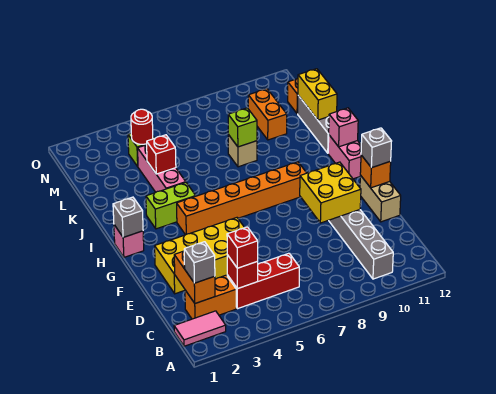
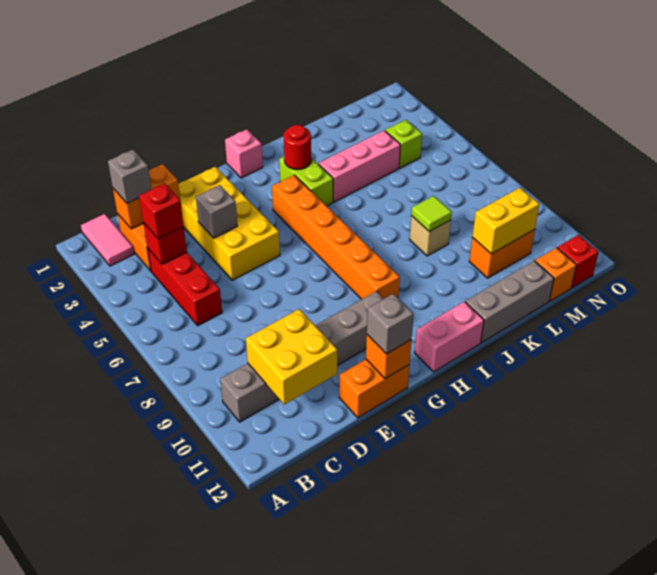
yellow brick E9:F10 level 2 -> yellow brick C10:D11 level 2
tan brick E12:F12 level 1 -> orange brick E12:F12 level 1
grey brick H1 level 2 -> grey brick E4 level 2
pink brick I12 level 2 -> none
red brick K4 level 2 -> red brick N12 level 1
lime brick K8 level 2 -> lime tile K8 level 2
yellow brick K12:L12 level 2 -> yellow brick L10:M10 level 2
red round brick M4 level 2 -> red round brick I3 level 2

